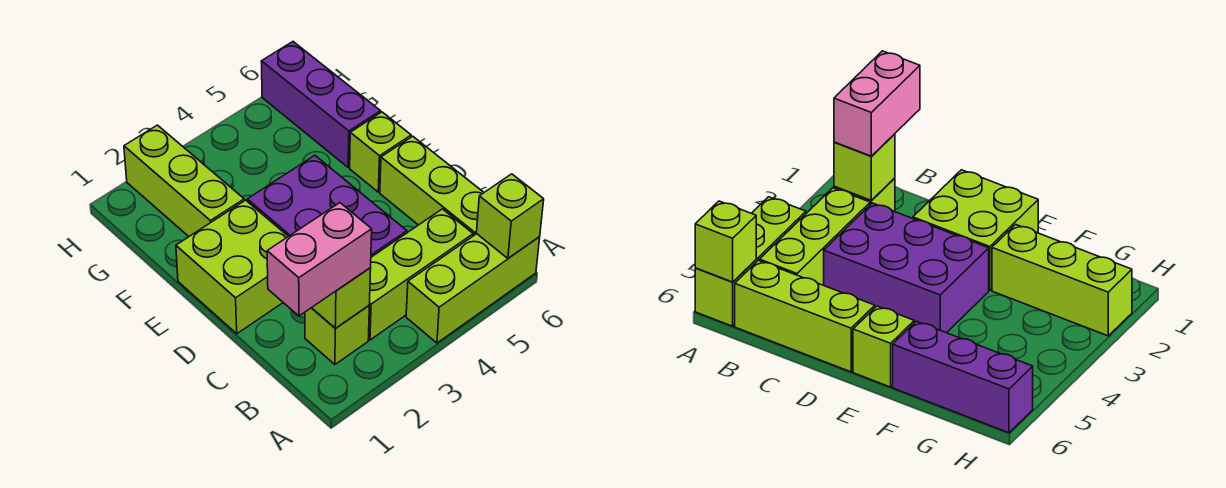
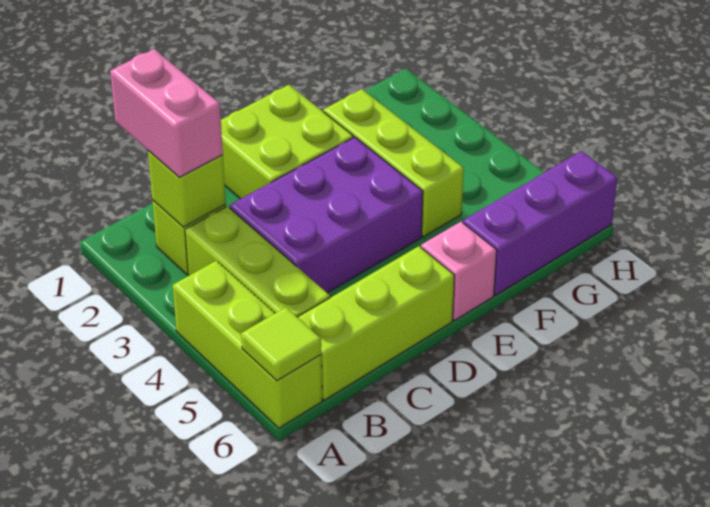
lime brick A6 level 2 -> lime tile A6 level 2
lime brick E6 level 1 -> pink brick E6 level 1
lime brick F2:H2 level 1 -> lime brick F2:F4 level 1

